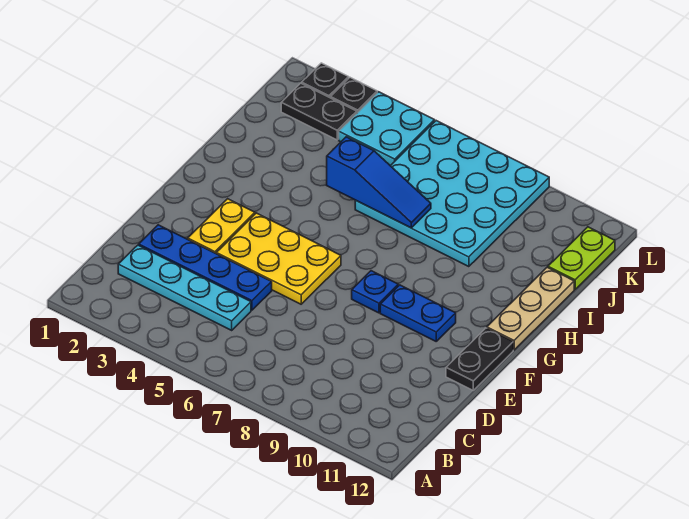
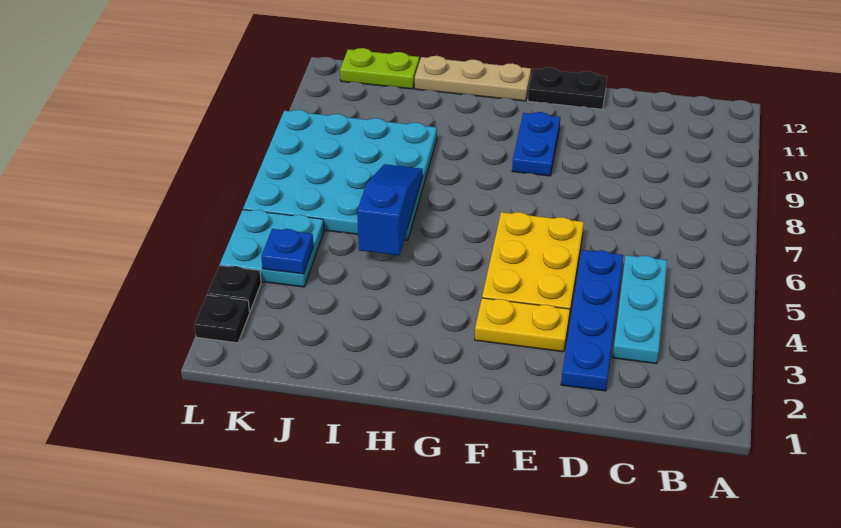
cyan plate C2:C5 level 1 -> cyan plate C3:C5 level 1
blue plate F8 level 1 -> blue plate K4 level 2
black plate K2:K3 level 1 -> none

